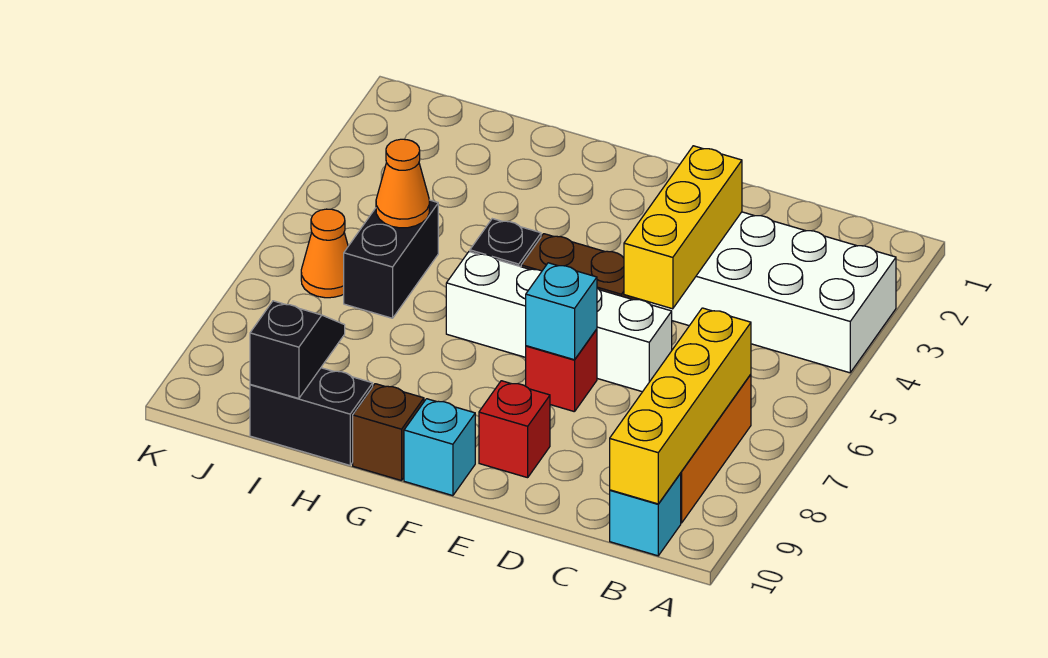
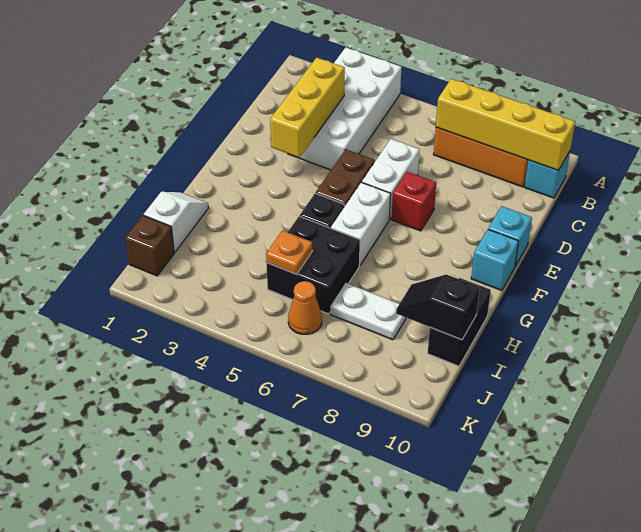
yellow brick D3:D5 level 2 -> yellow brick C3:E3 level 2
cyan brick E7 level 2 -> cyan brick E10 level 1
red brick E9 level 1 -> none
brown brick G10 level 1 -> brown brick J1 level 1
none -> white slope H1:I1 level 1 top I
black brick I5:I6 level 1 -> black brick H5:I6 level 1
orange cone I5 level 2 -> orange plate I5 level 2
none -> white plate I7:I8 level 1

